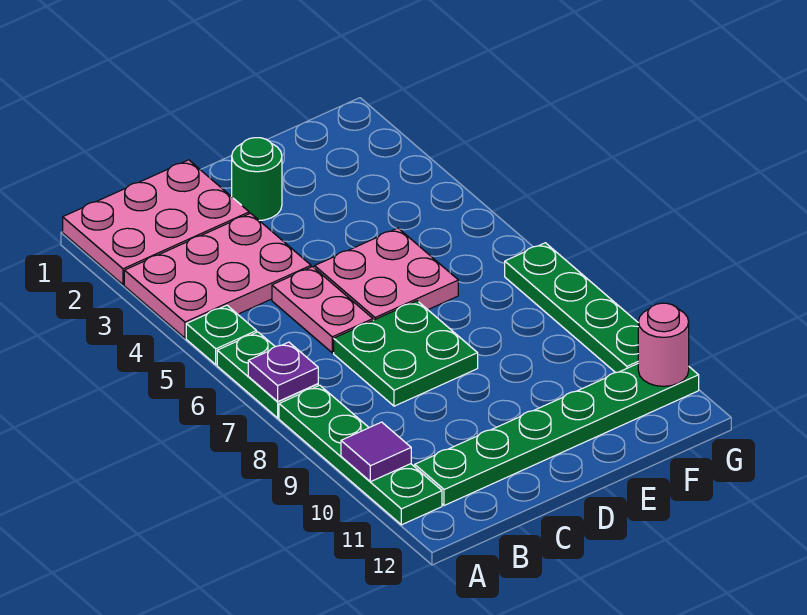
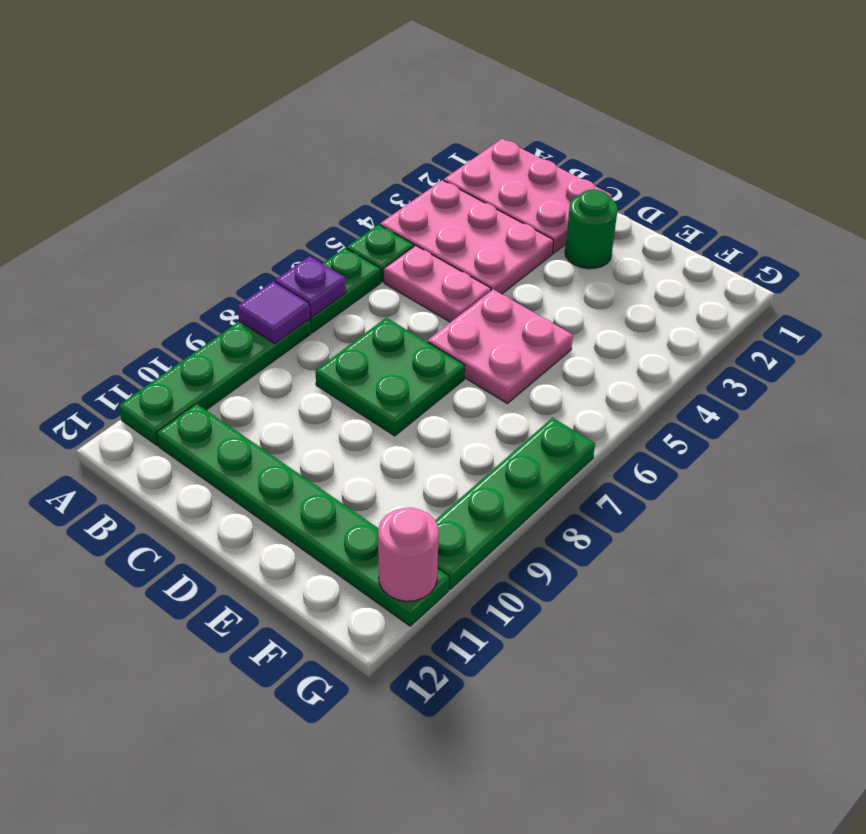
purple tile A10 level 2 -> purple tile A8 level 2
pink plate C5:C6 level 1 -> pink plate B5:C5 level 1

